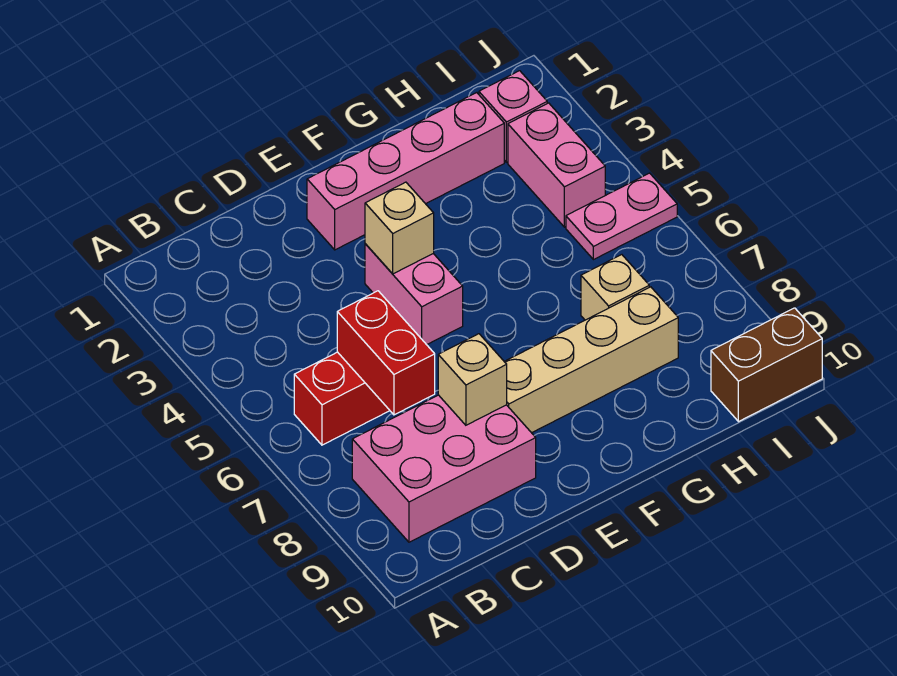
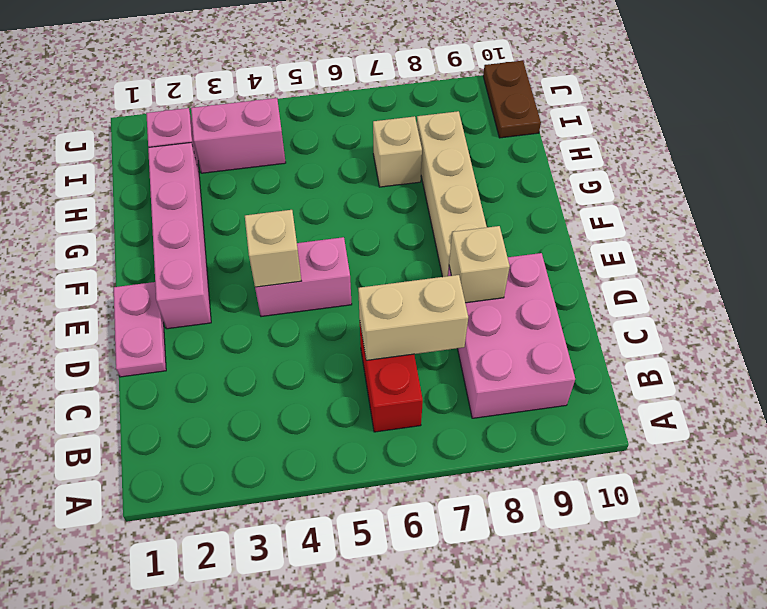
red brick C6:C7 level 2 -> tan brick C6:C7 level 2
pink plate I5:J5 level 1 -> pink plate D1:E1 level 1
brown brick I10:J10 level 1 -> brown plate I10:J10 level 1

